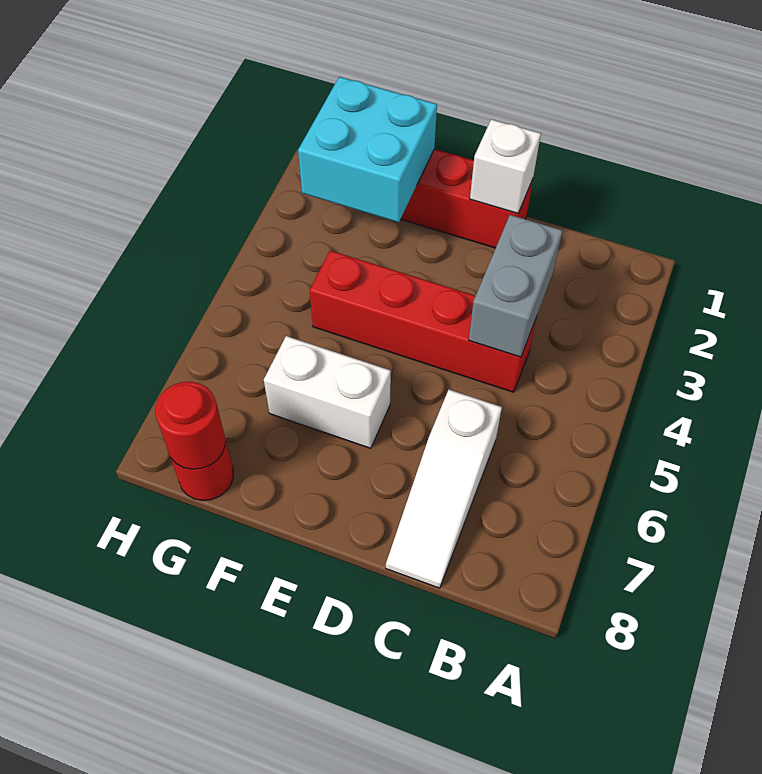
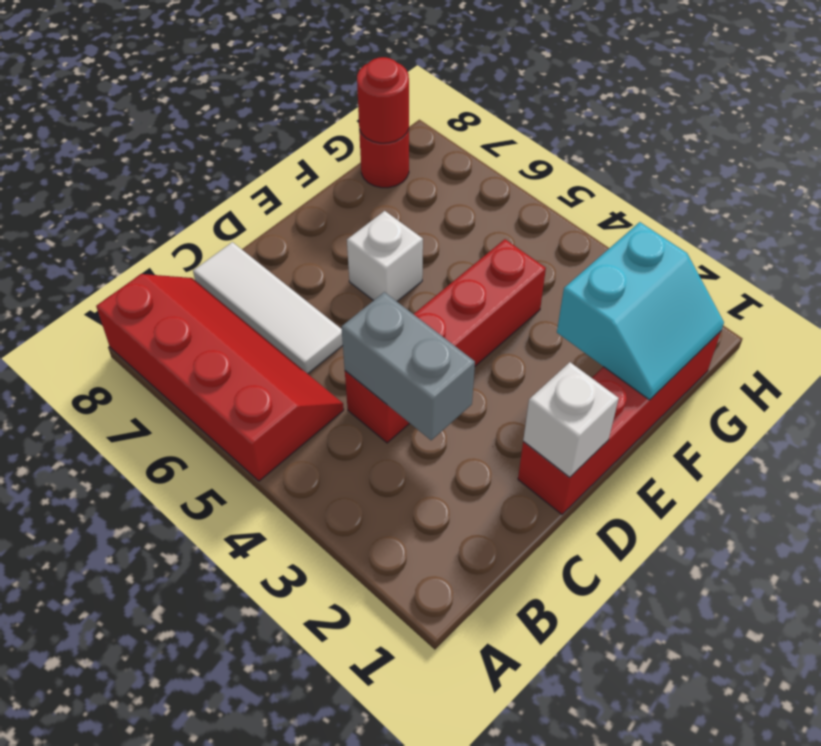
none -> red slope A5:B8 level 1 top A
white slope C6:C8 level 1 top 6 -> white tile C6:C8 level 1
white brick E6:F6 level 1 -> white brick E6 level 1
cyan brick F1:G2 level 2 -> cyan slope F1:G2 level 2 top 2

